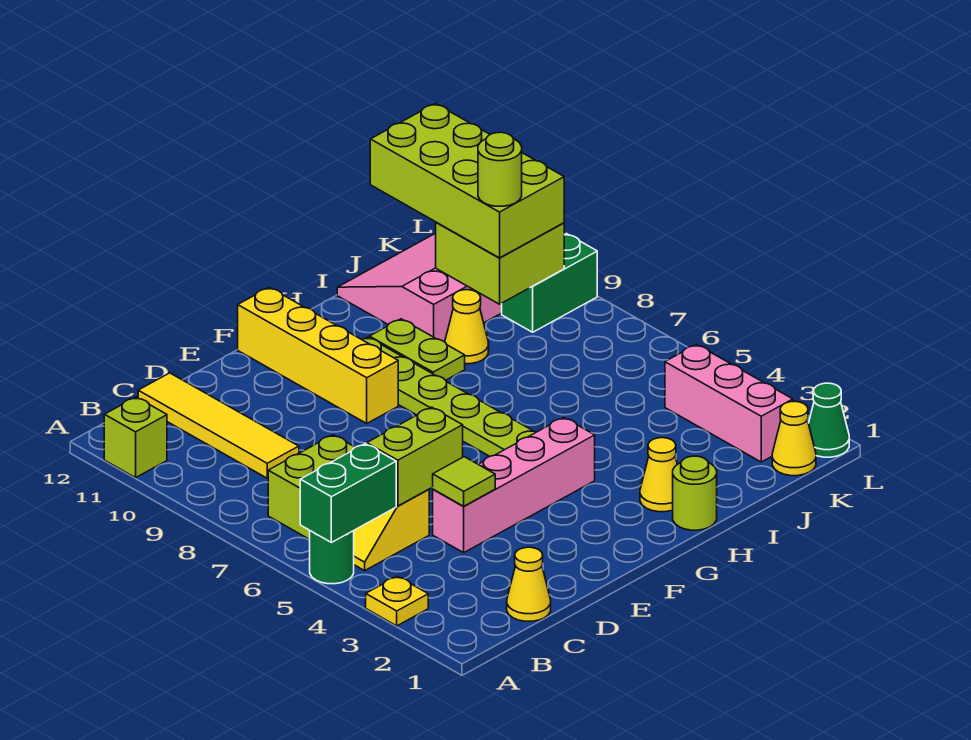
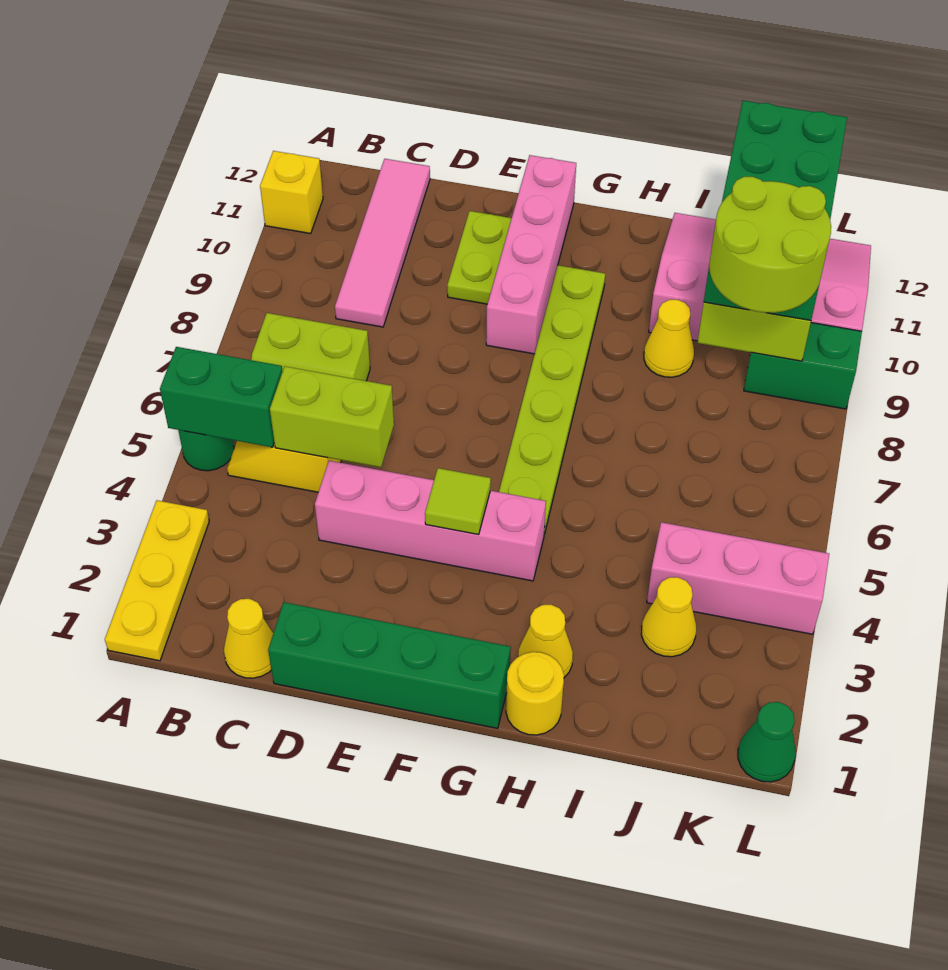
yellow plate A3 level 1 -> yellow plate A1:A3 level 1
lime brick A11 level 1 -> yellow brick A11 level 1
yellow tile C9:C12 level 1 -> pink tile C9:C12 level 1
none -> green brick D1:G1 level 1
lime tile D4 level 2 -> lime tile F4 level 2
yellow brick F9:F12 level 1 -> pink brick F9:F12 level 1
lime round brick H1 level 1 -> yellow round brick H1 level 1
lime plate H9:H10 level 1 -> lime plate E10:E11 level 1
lime brick J9:K12 level 3 -> green brick J9:K12 level 3
lime round brick J9 level 4 -> lime round brick J8:K9 level 4
yellow cone K1 level 1 -> yellow cone J3 level 1
pink brick K2:K4 level 1 -> pink brick J4:L4 level 1

